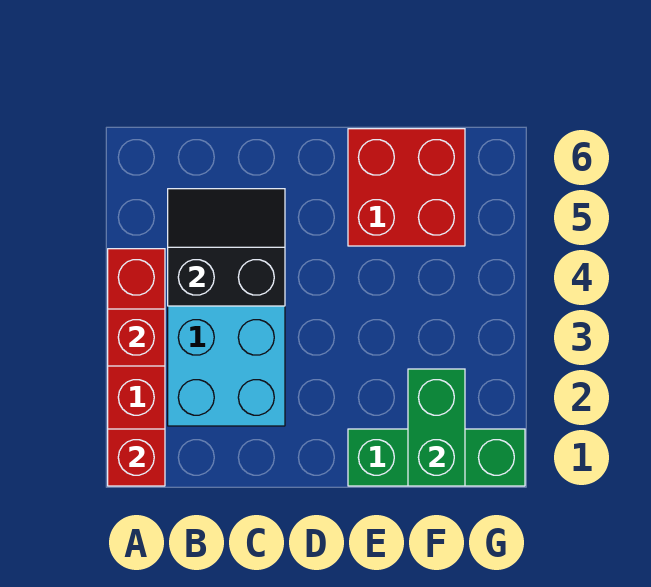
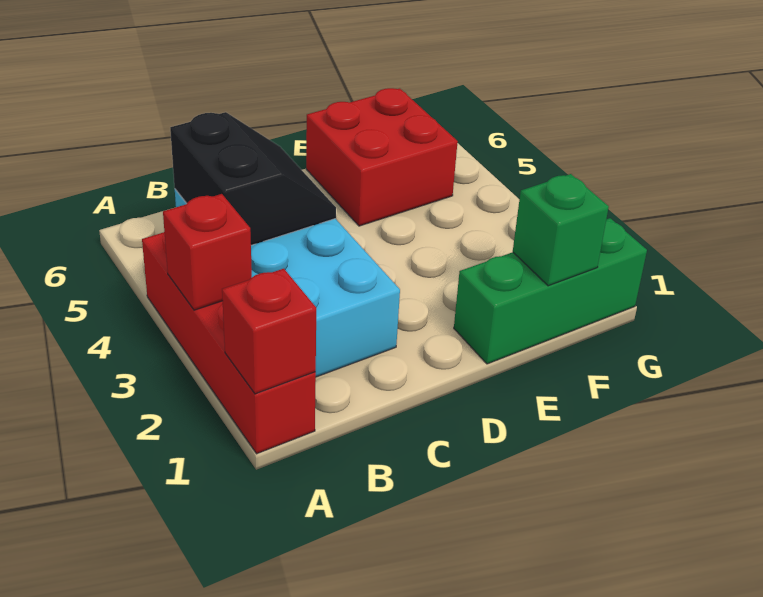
black slope B4:C5 level 2 top 4 -> black slope B4:C5 level 2 top B
green brick F1:F2 level 2 -> green brick F1 level 2

